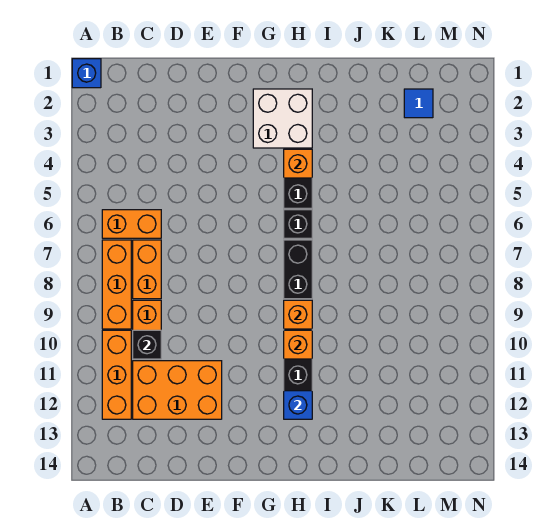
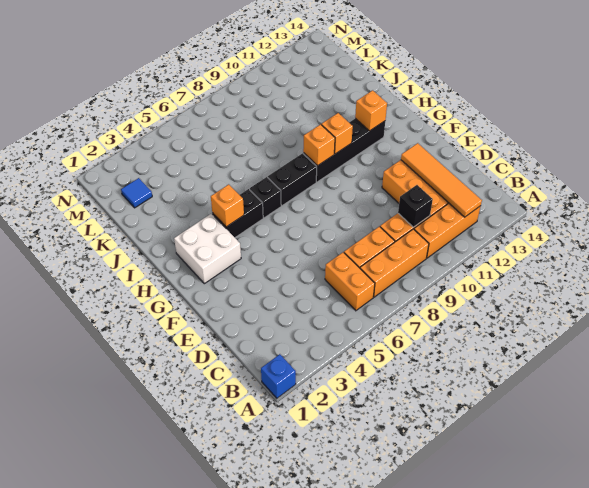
none -> orange tile B12:E12 level 2
blue brick H12 level 2 -> orange brick H12 level 2

